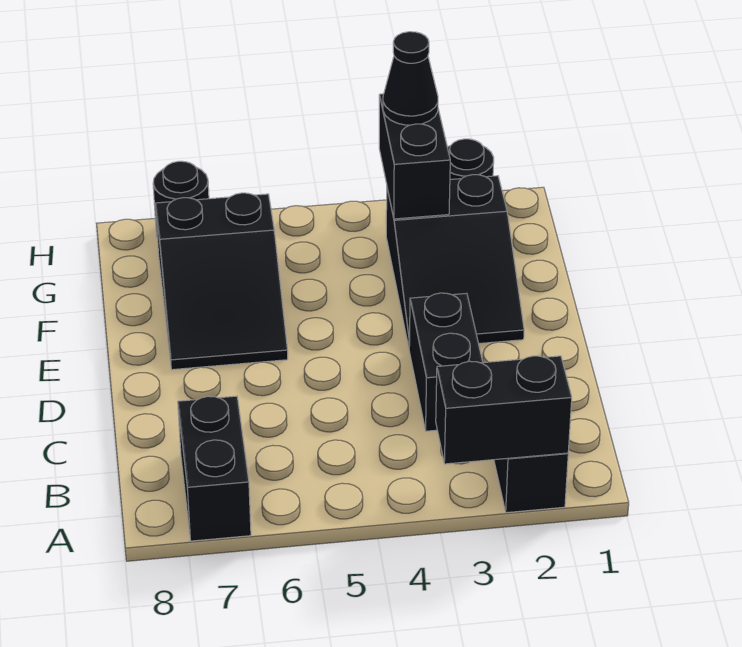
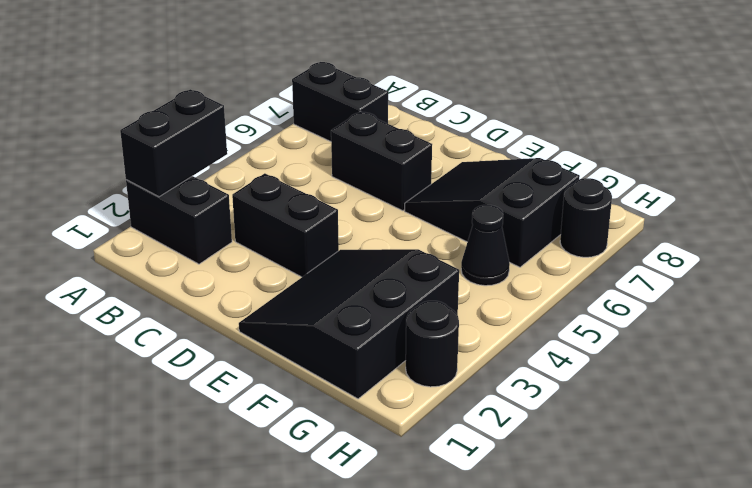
black slope E2:G3 level 1 top G -> black slope E1:G3 level 1 top G
black brick G3:H3 level 2 -> black brick C6:D6 level 1
black cone H3 level 3 -> black cone G5 level 1

